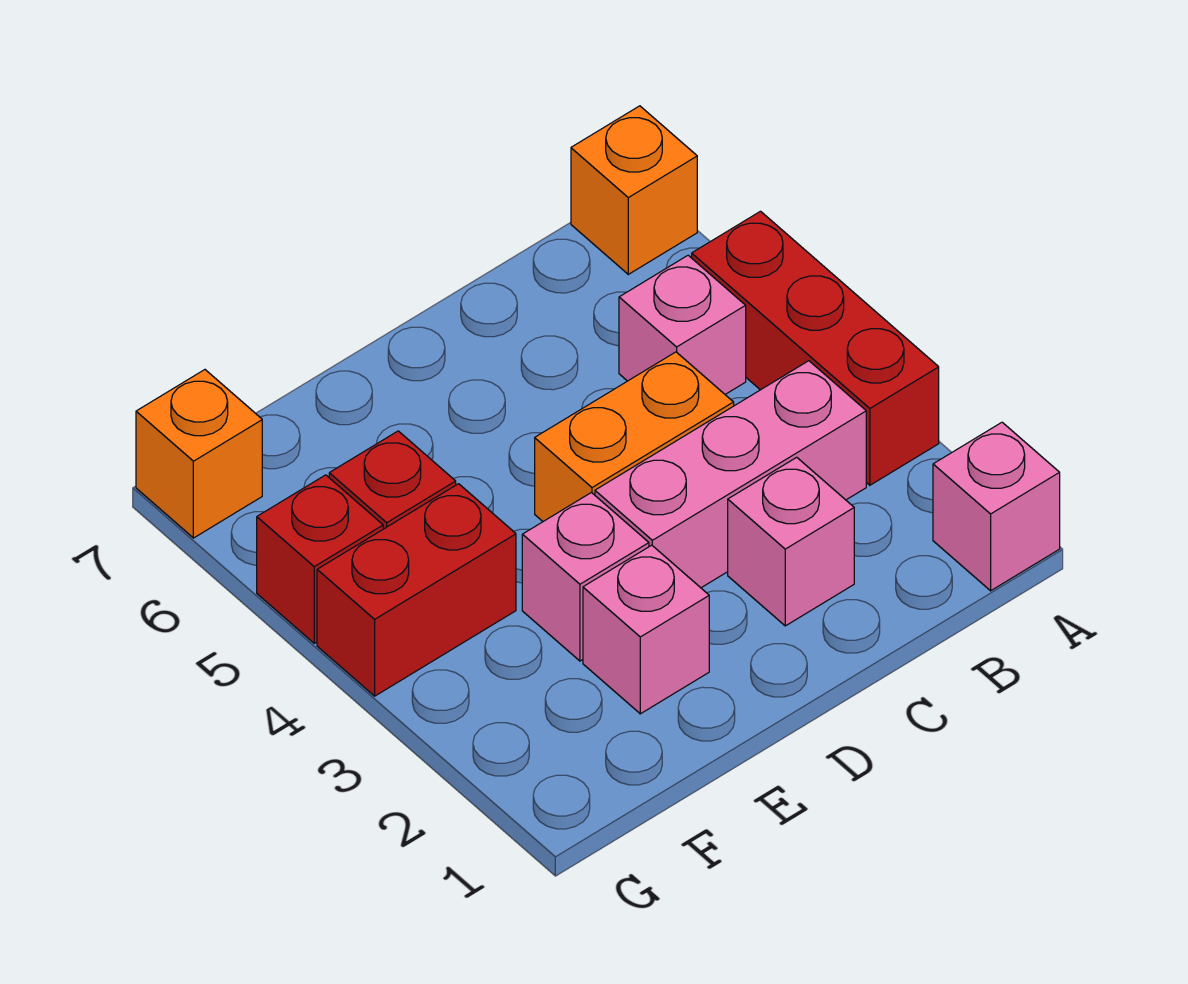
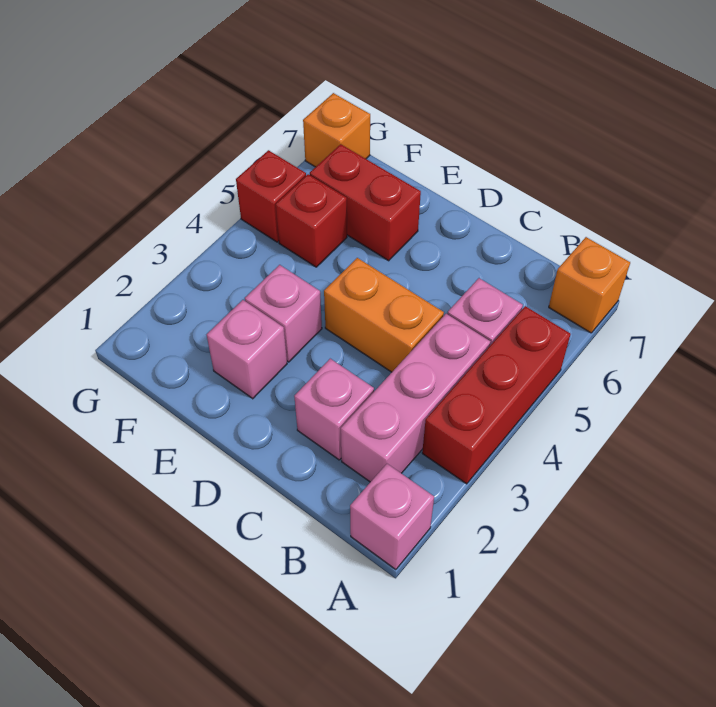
pink brick B3:D3 level 1 -> pink brick B2:B4 level 1
red brick F4:G4 level 1 -> red brick E6:F6 level 1

